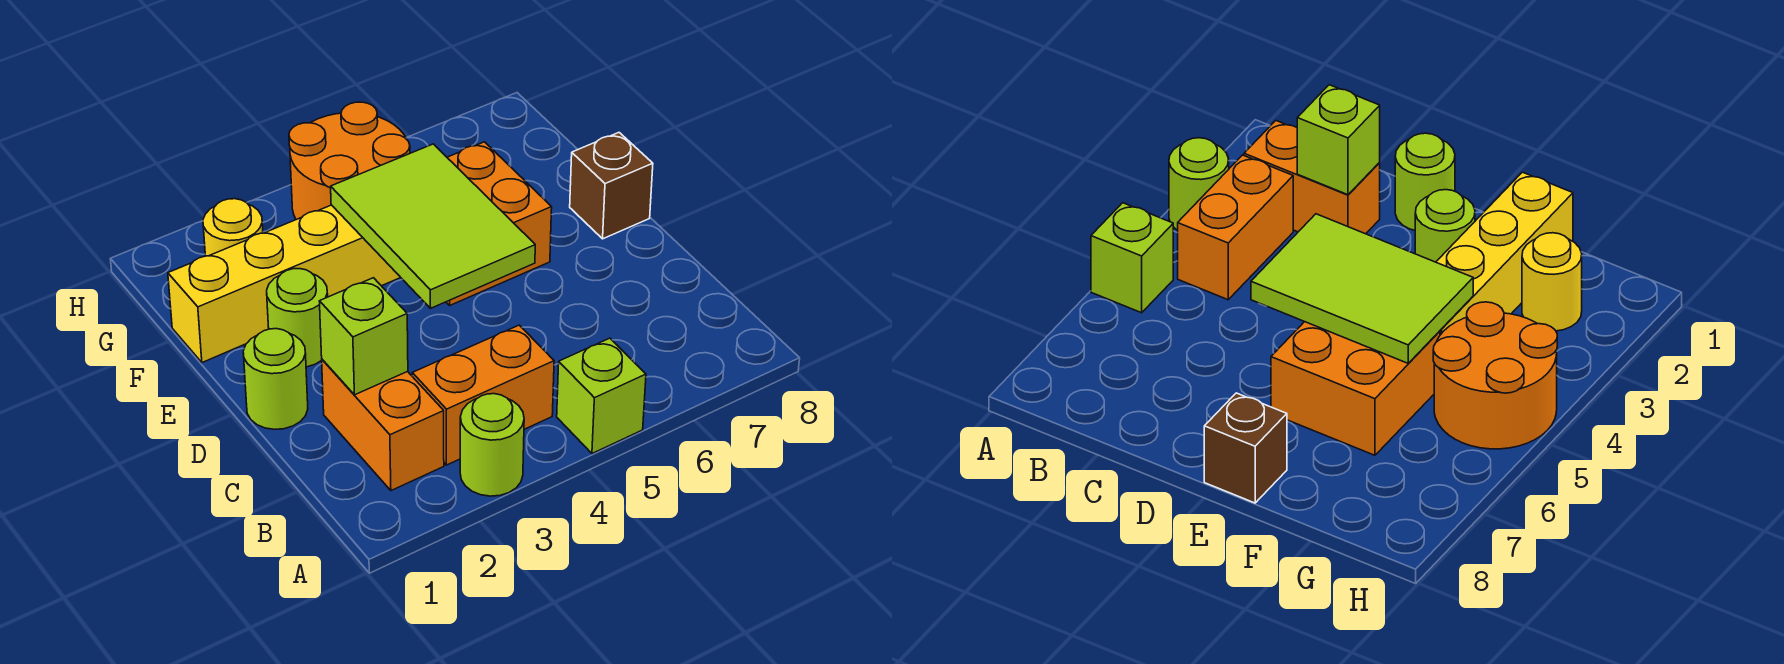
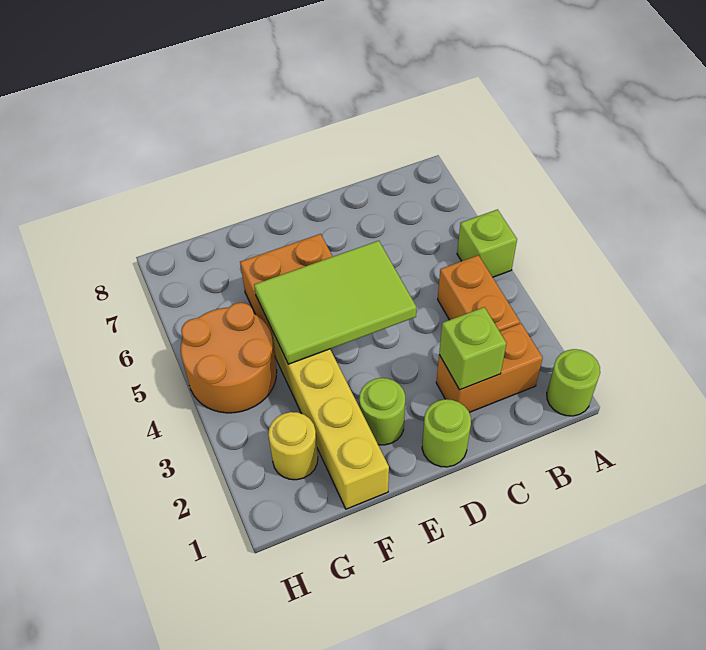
lime round brick A3 level 1 -> lime round brick A1 level 1
brown brick E8 level 1 -> none

